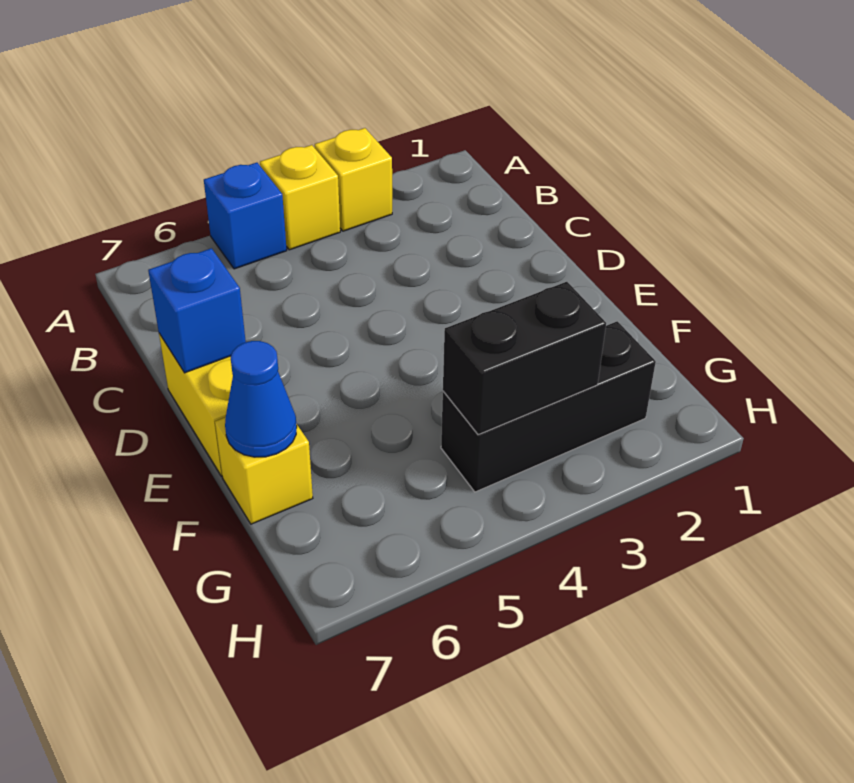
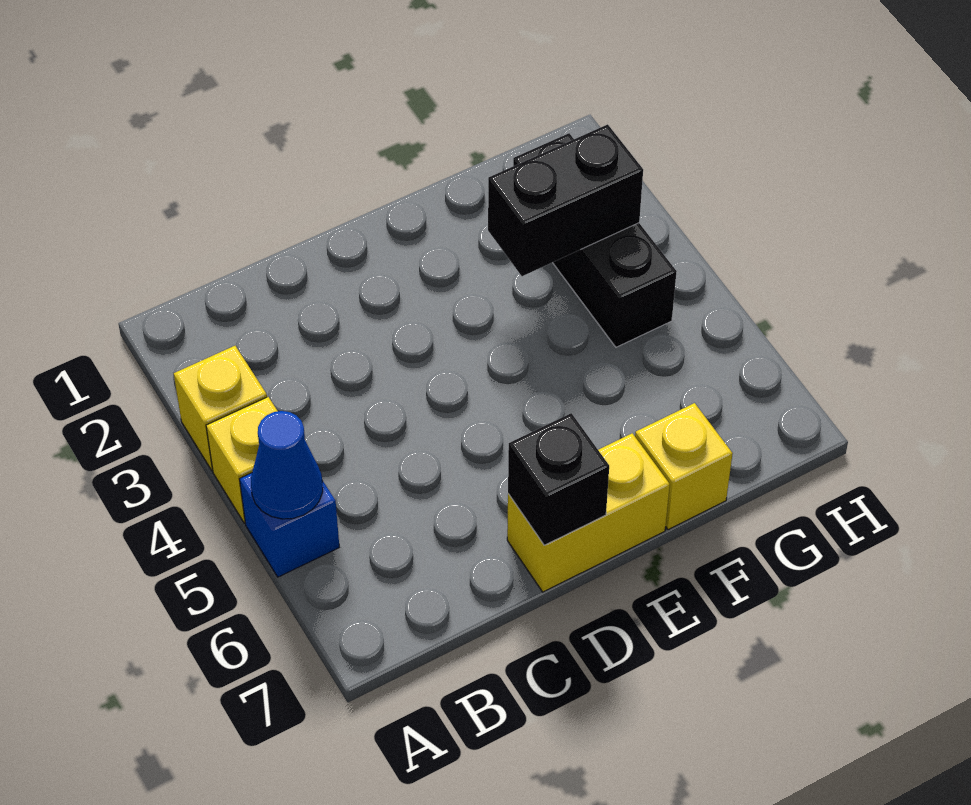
blue brick D7 level 2 -> black brick D7 level 2
blue cone F7 level 2 -> blue cone A5 level 2
black brick G3:G4 level 2 -> black brick F3:G3 level 2

